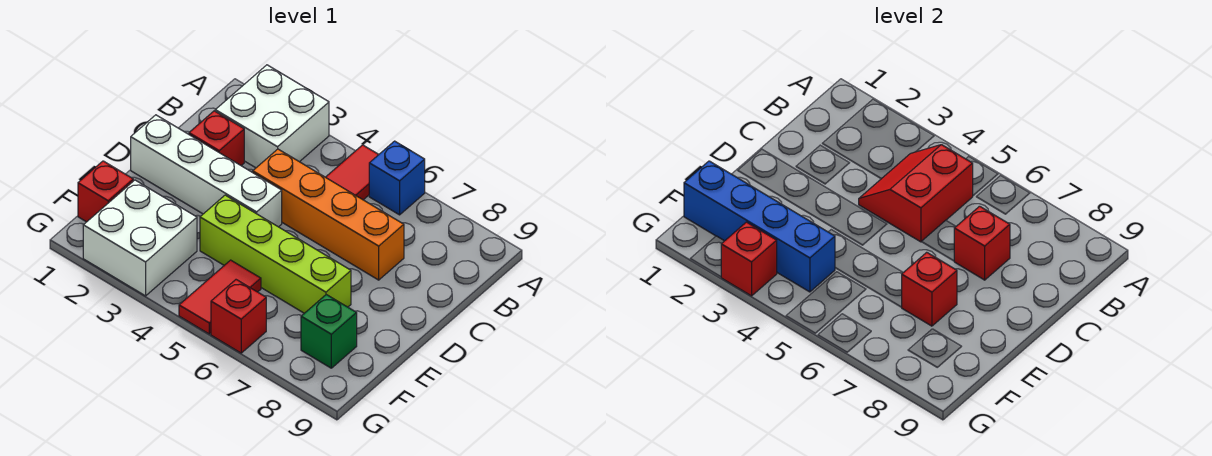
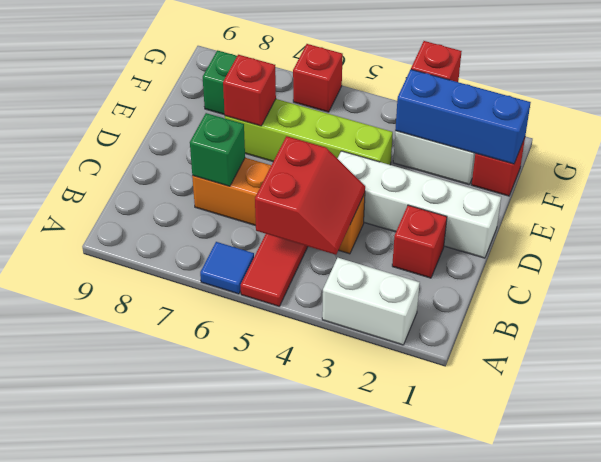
white brick A2:B3 level 1 -> white brick A2:A3 level 1
blue brick A6 level 1 -> blue tile A6 level 1
red brick C7 level 2 -> green brick C7 level 2
blue brick F1:F4 level 2 -> blue brick F1:F3 level 2
red tile F5:G5 level 1 -> none

